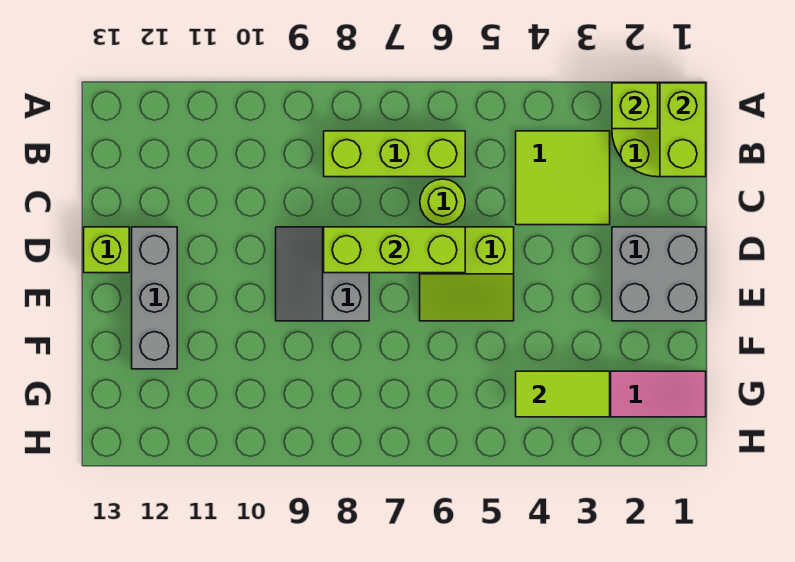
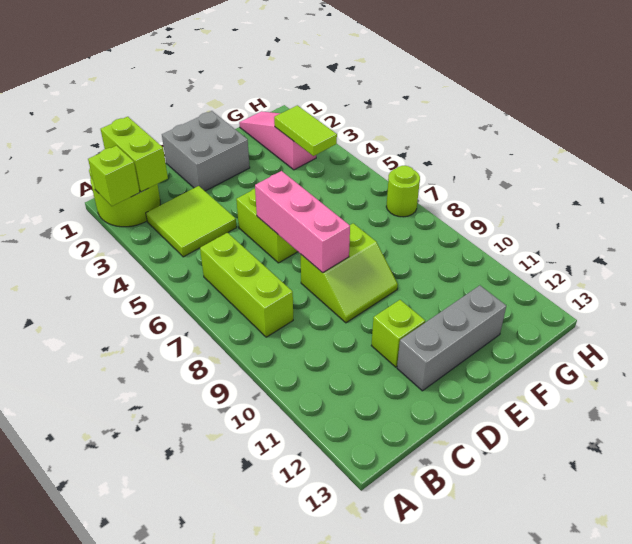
lime brick A1:B1 level 2 -> lime brick B1:B2 level 2
lime round brick C6 level 1 -> lime round brick H7 level 1
lime brick D6:D8 level 2 -> pink brick D6:D8 level 2
grey slope D8:E9 level 1 top 8 -> lime slope D8:E9 level 1 top 8
lime brick D13 level 1 -> lime brick D11 level 1

